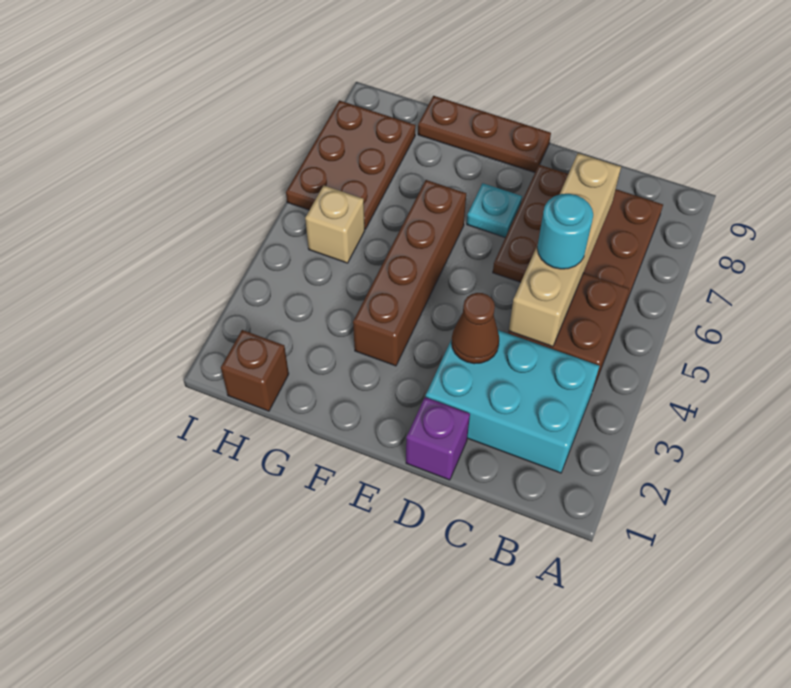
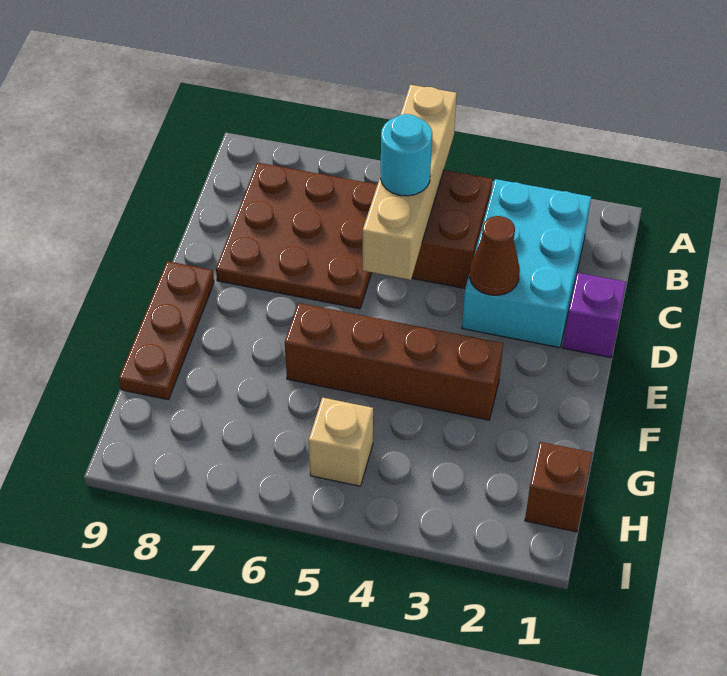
tan brick C4:C7 level 2 -> tan brick A5:D5 level 2
cyan plate E7 level 1 -> none
brown plate H6:I8 level 1 -> none

